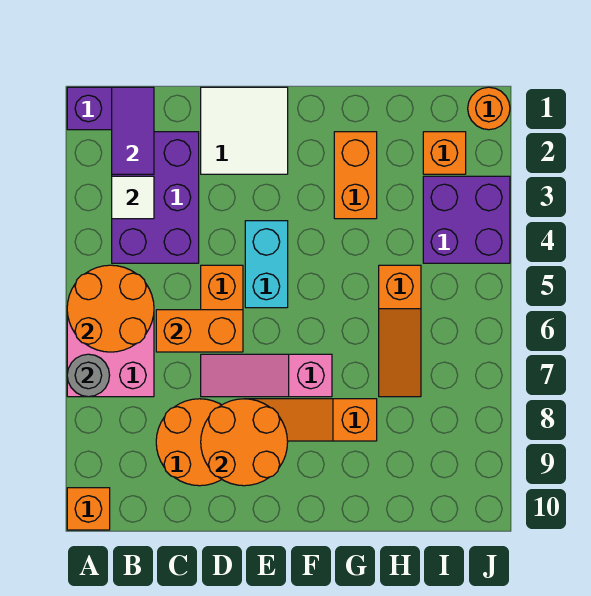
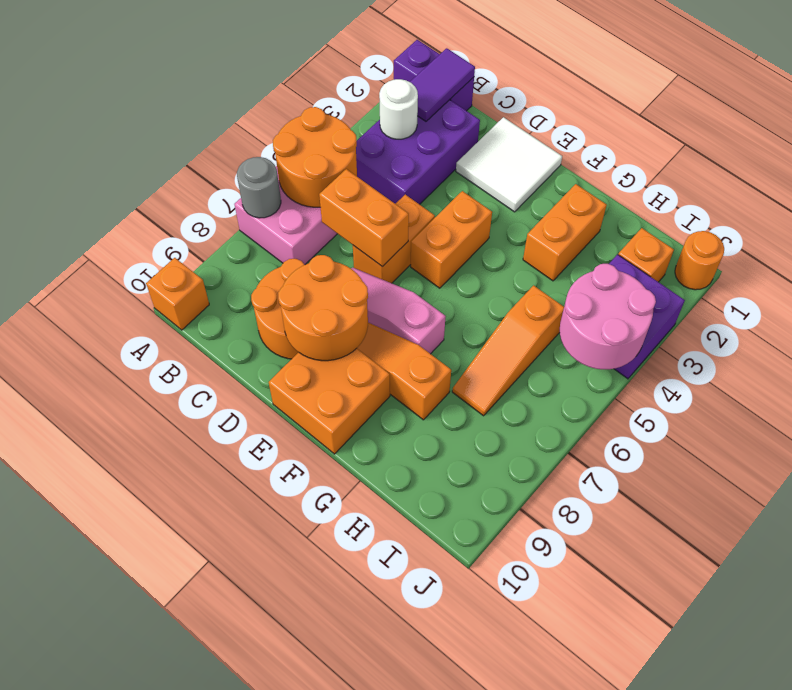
white tile B3 level 2 -> white round brick B3 level 2
cyan brick E4:E5 level 1 -> orange brick E4:E5 level 1
none -> orange brick E9:F10 level 1
none -> pink round brick I4:J5 level 2

